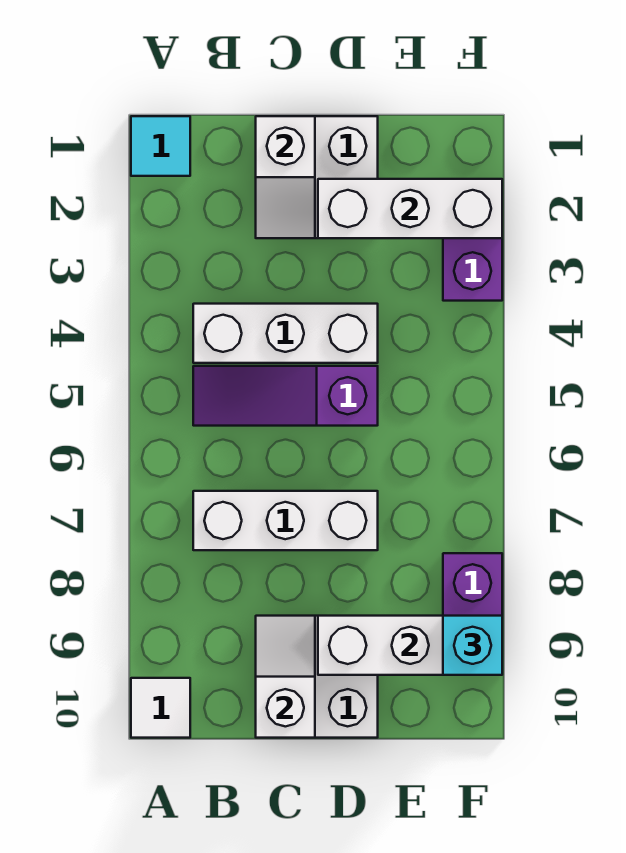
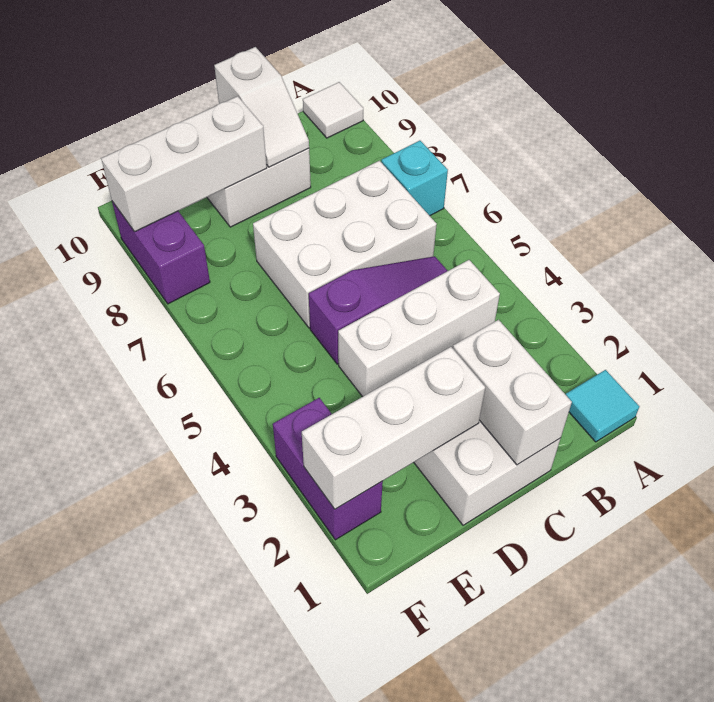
white brick B7:D7 level 1 -> white brick B6:D7 level 1
white slope C1:C2 level 2 top 1 -> white brick C1:C2 level 2
cyan brick F9 level 3 -> cyan brick A7 level 1

